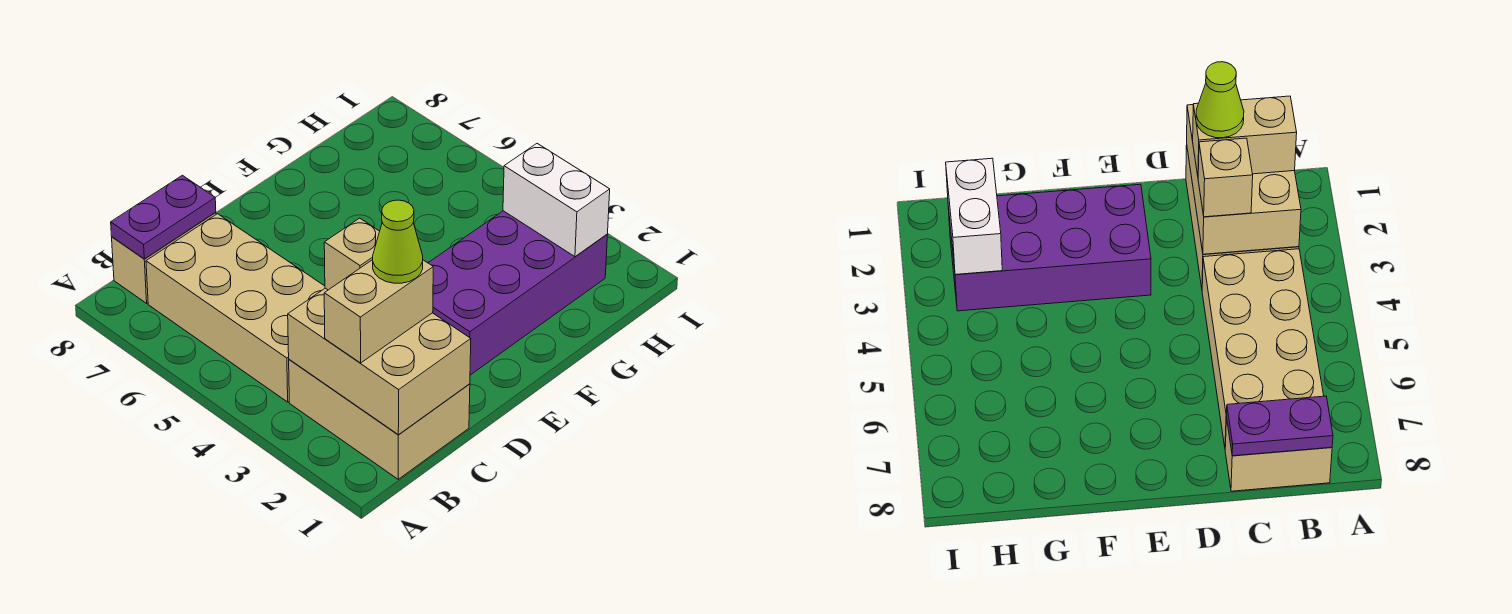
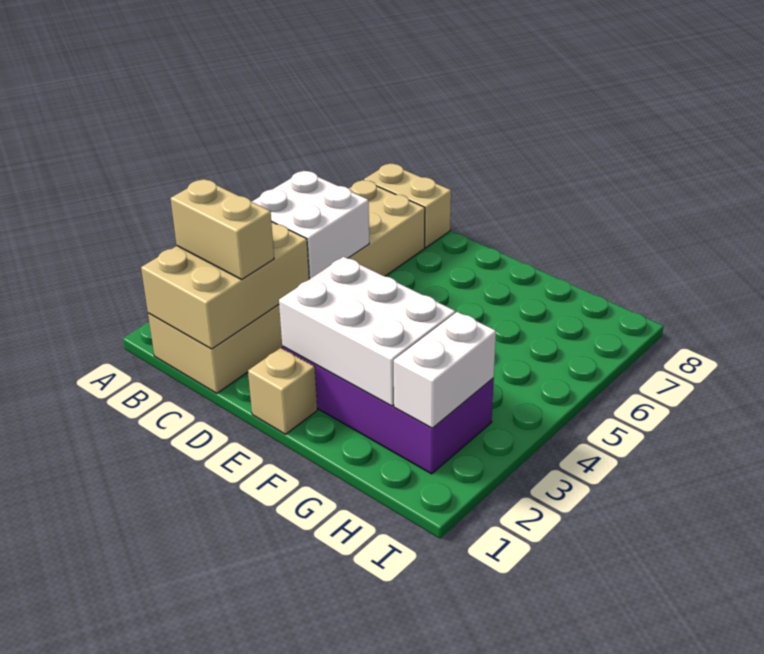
none -> white brick B4:C5 level 2
purple plate B8:C8 level 2 -> none
lime cone C2 level 4 -> none
tan brick C3 level 3 -> tan brick E1 level 1
none -> white brick E2:G3 level 2

